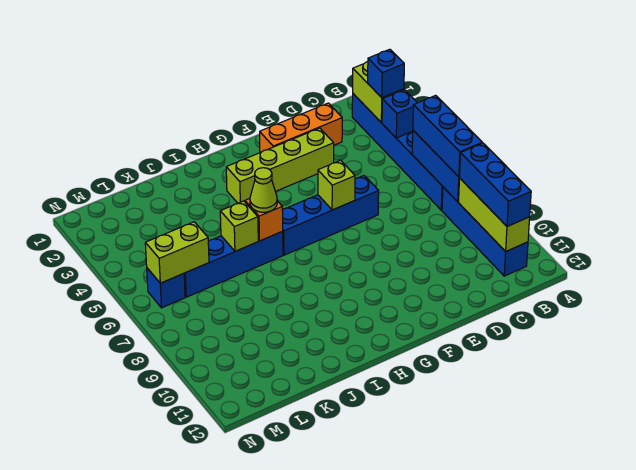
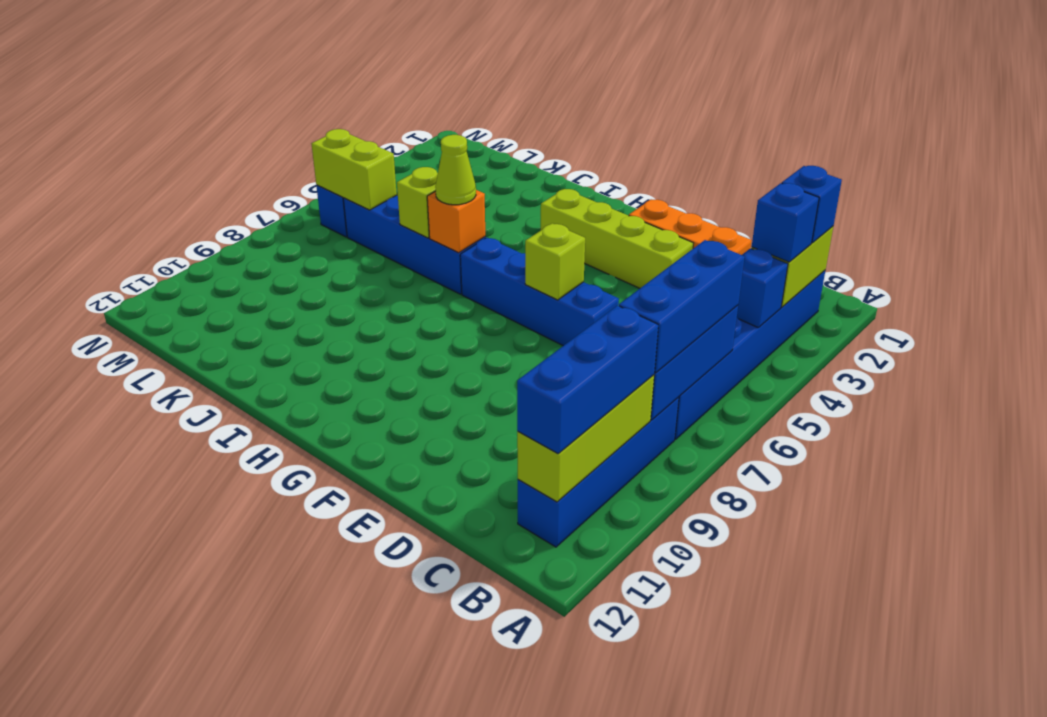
none -> blue brick B2 level 3

